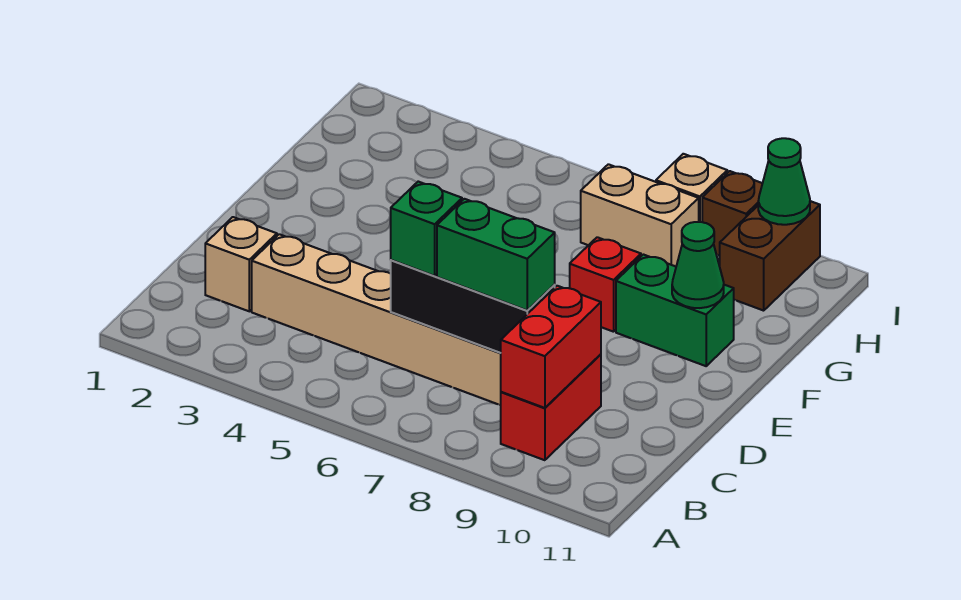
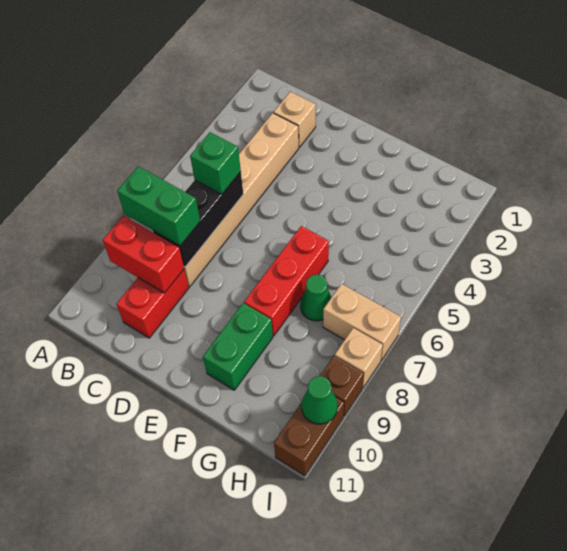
red brick B9:C9 level 1 -> red brick C9:C10 level 1
green brick C7:C8 level 3 -> green brick B8:C8 level 3
red brick F8 level 1 -> red brick F6:F8 level 1
green cone F10 level 2 -> green cone G7 level 1
tan brick H7:H8 level 1 -> tan brick H7:I7 level 1
brown brick H10:I10 level 1 -> brown brick I10:I11 level 1

